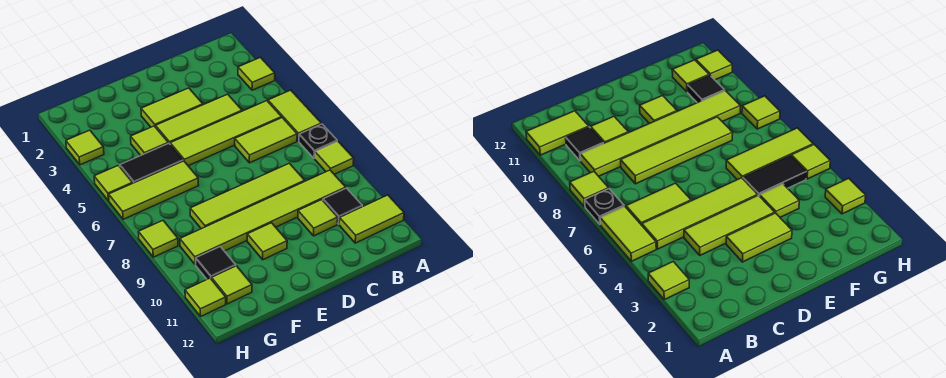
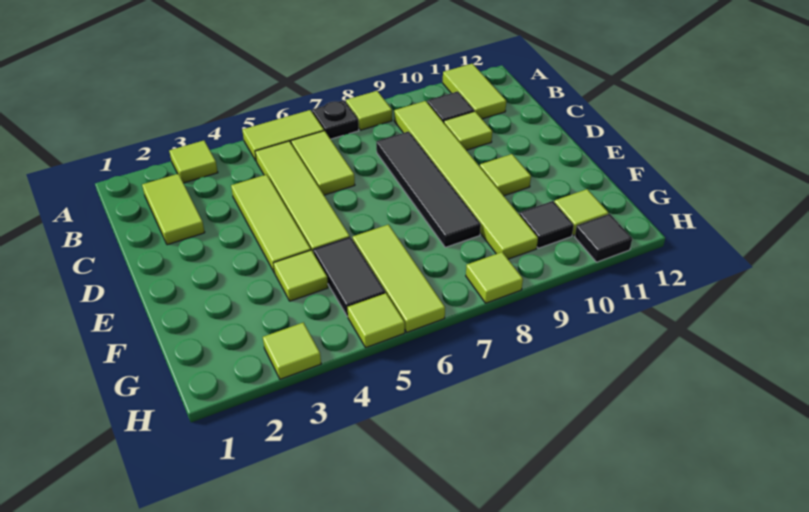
lime tile C8:F8 level 1 -> black tile C8:F8 level 1
lime tile D3:E3 level 1 -> lime tile B2:C2 level 1
lime tile H11 level 1 -> black tile H11 level 1

